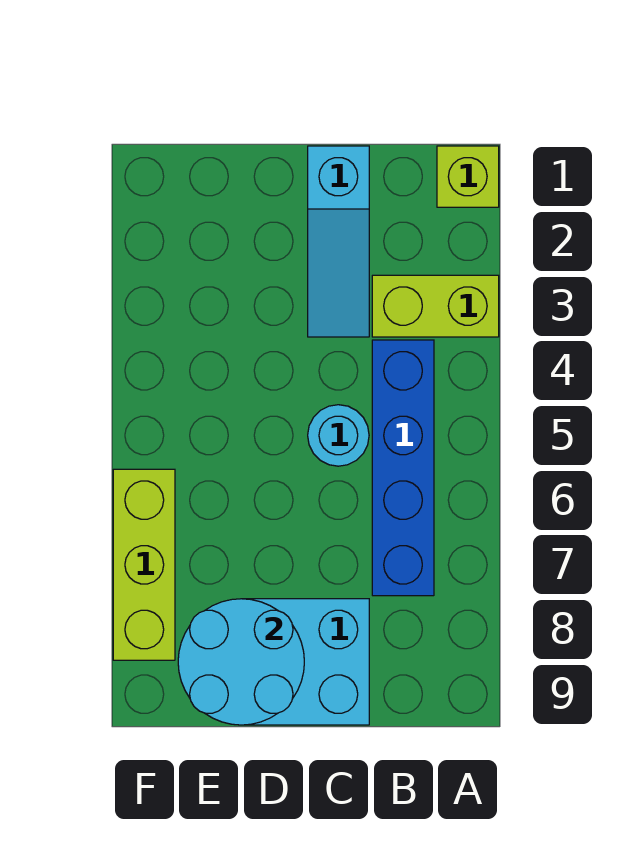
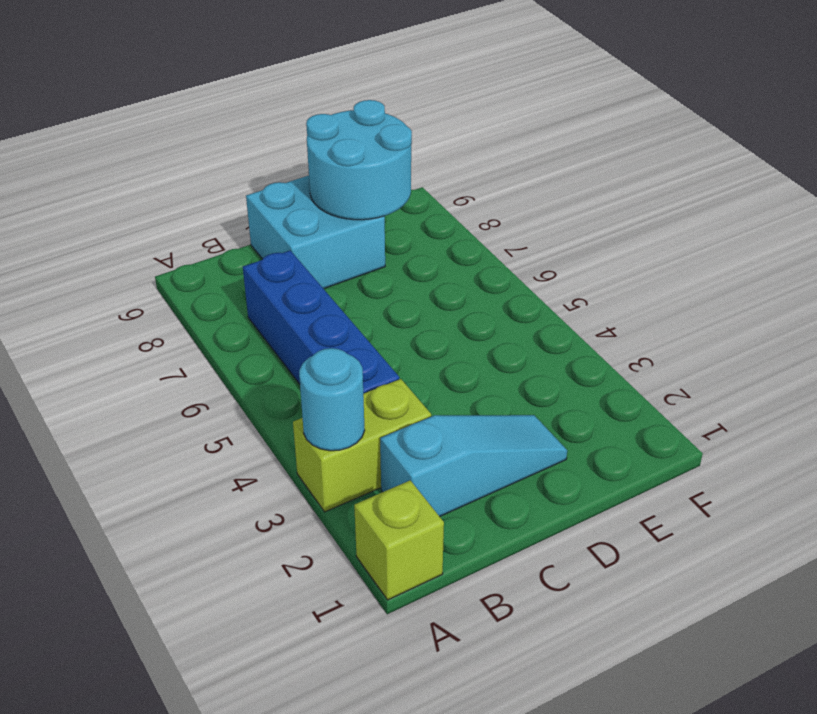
cyan slope C1:C3 level 1 top 1 -> cyan slope B2:D2 level 1 top B
cyan round brick C5 level 1 -> cyan round brick A3 level 2
lime brick F6:F8 level 1 -> none

